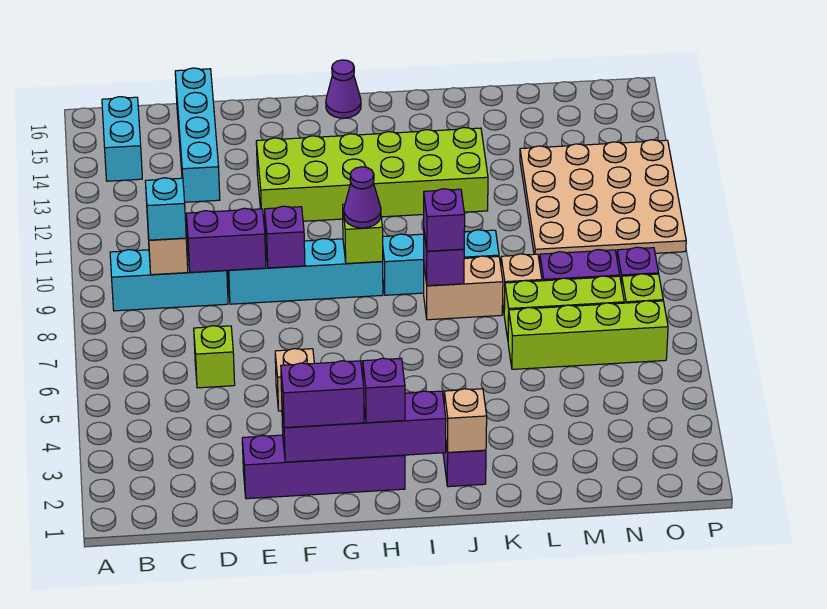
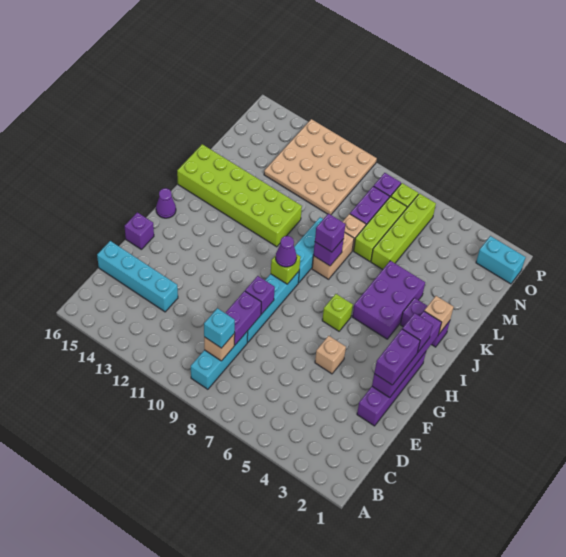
cyan brick B14:B15 level 1 -> cyan brick O1:O2 level 1
lime brick D6 level 1 -> lime brick H6 level 1
lime brick F12:K13 level 1 -> lime brick J11:K16 level 1
none -> purple brick F16 level 1
none -> purple brick I4:K5 level 1

